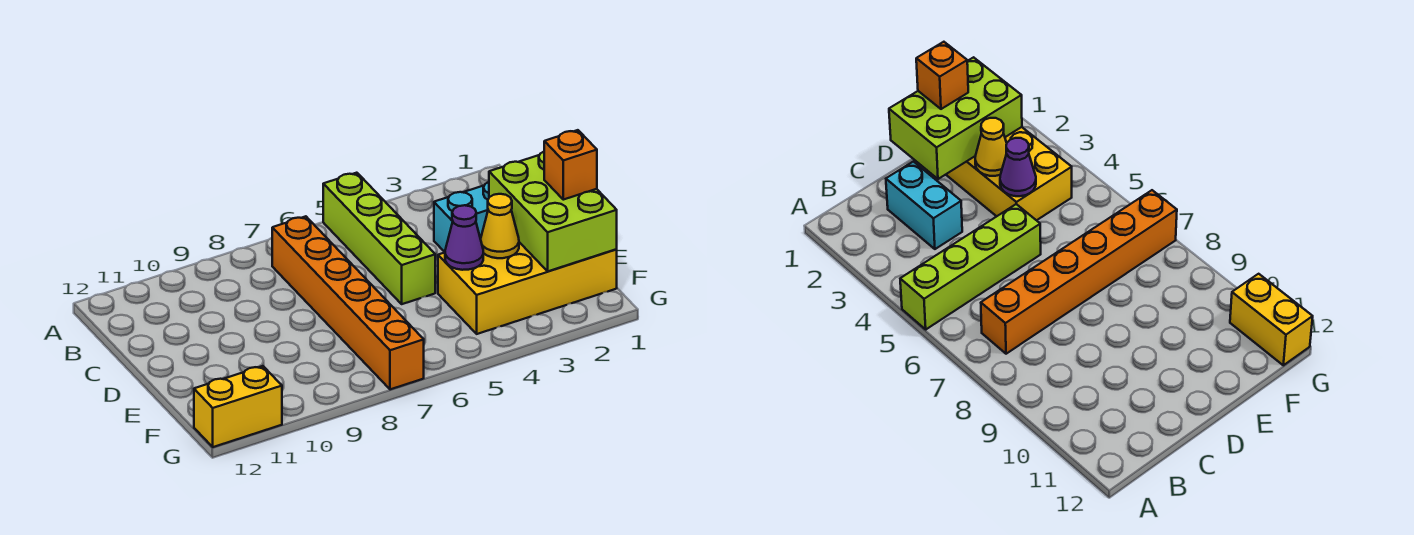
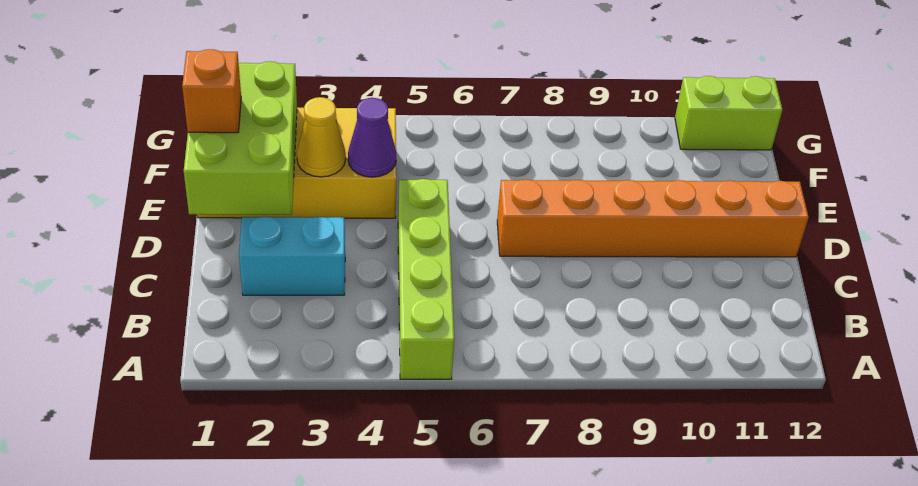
orange brick B7:G7 level 1 -> orange brick D7:D12 level 1
yellow brick G11:G12 level 1 -> lime brick G11:G12 level 1

